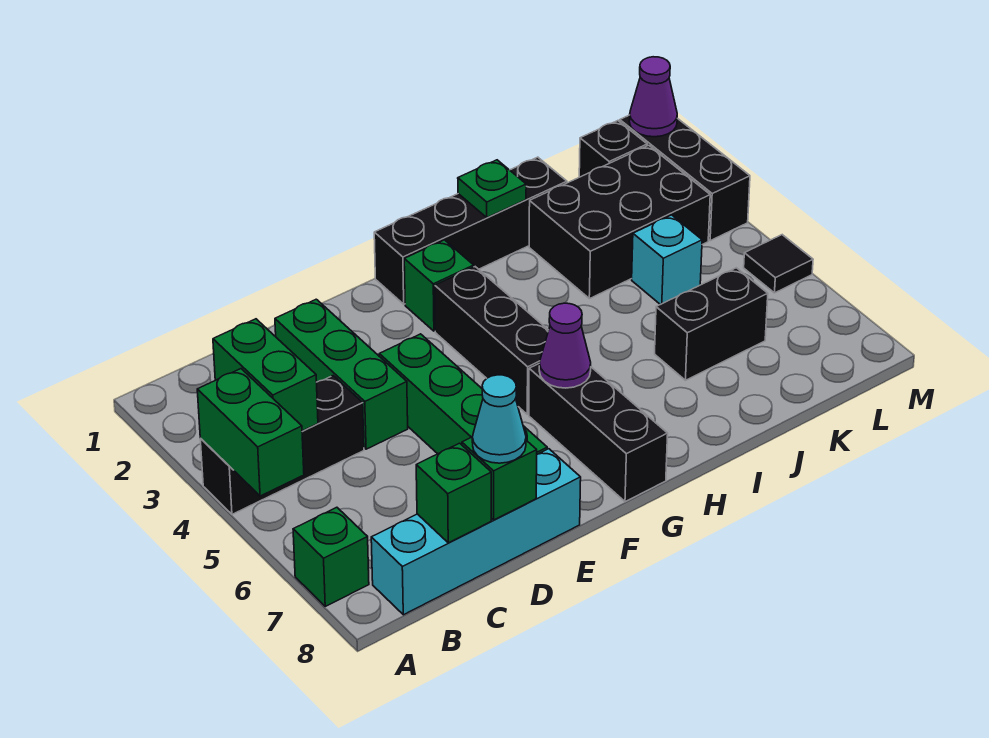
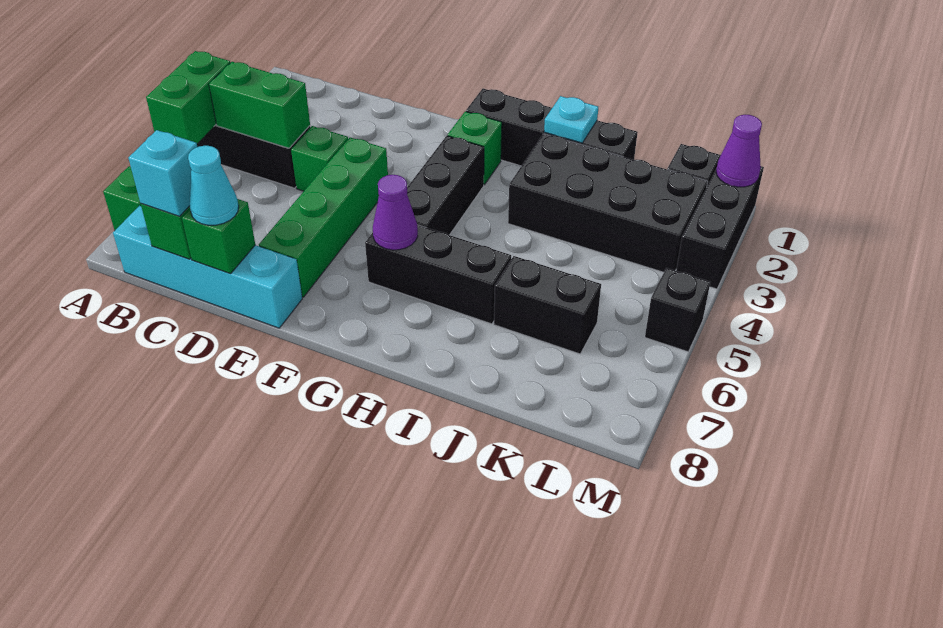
green brick B3:B4 level 2 -> green brick B4:C4 level 2
green brick D2:D4 level 1 -> green brick D4 level 1
black brick G6:G8 level 1 -> black brick G6:I6 level 1
green plate I1 level 2 -> cyan plate I1 level 2
black brick J2:L3 level 1 -> black brick I2:L3 level 1
cyan brick K4 level 1 -> cyan brick C8 level 3
black tile M5 level 1 -> black brick M5 level 1

